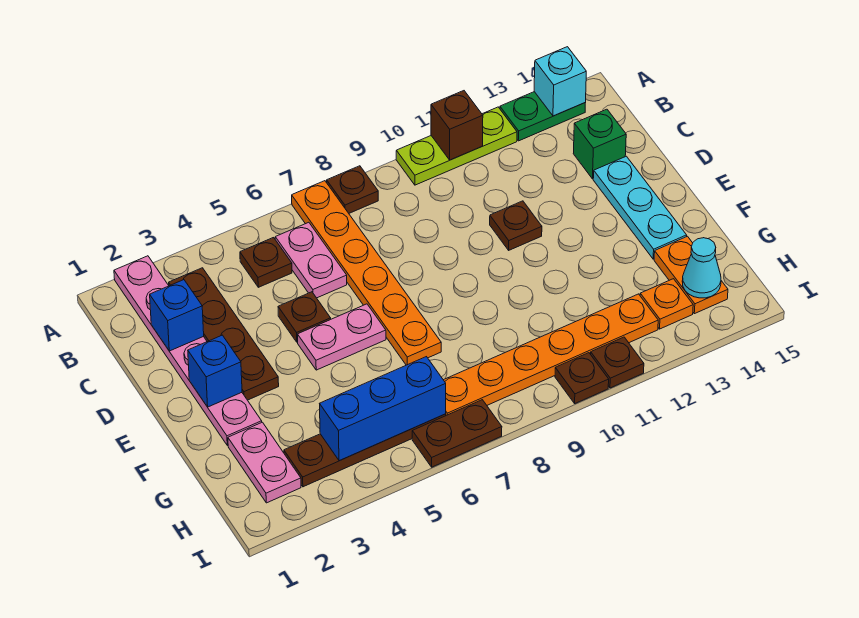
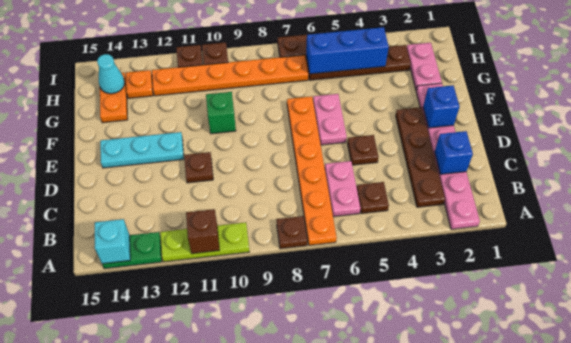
green brick C14 level 1 -> green brick F10 level 1
cyan plate D14:F14 level 1 -> cyan plate E12:E14 level 1
pink plate E5:E6 level 1 -> pink plate E6:F6 level 1

